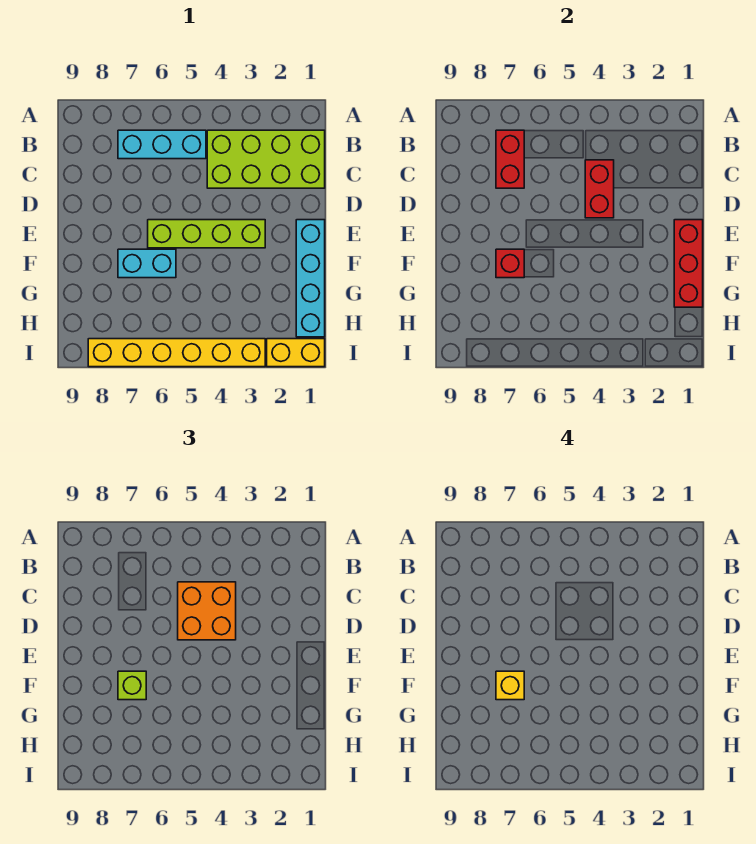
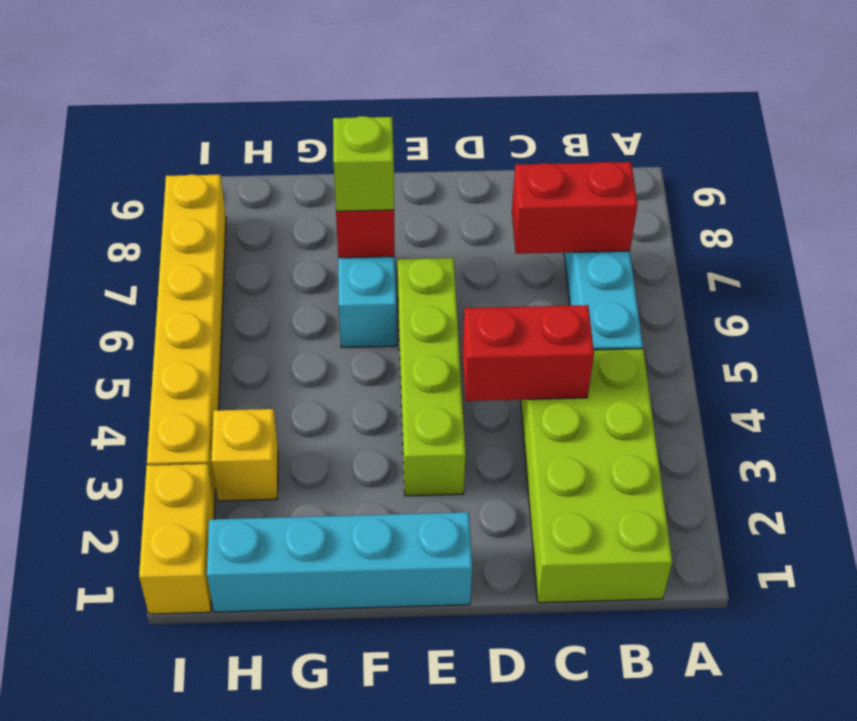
orange brick C4:D5 level 3 -> none
red brick E1:G1 level 2 -> none
yellow brick F7 level 4 -> yellow brick H3 level 1

